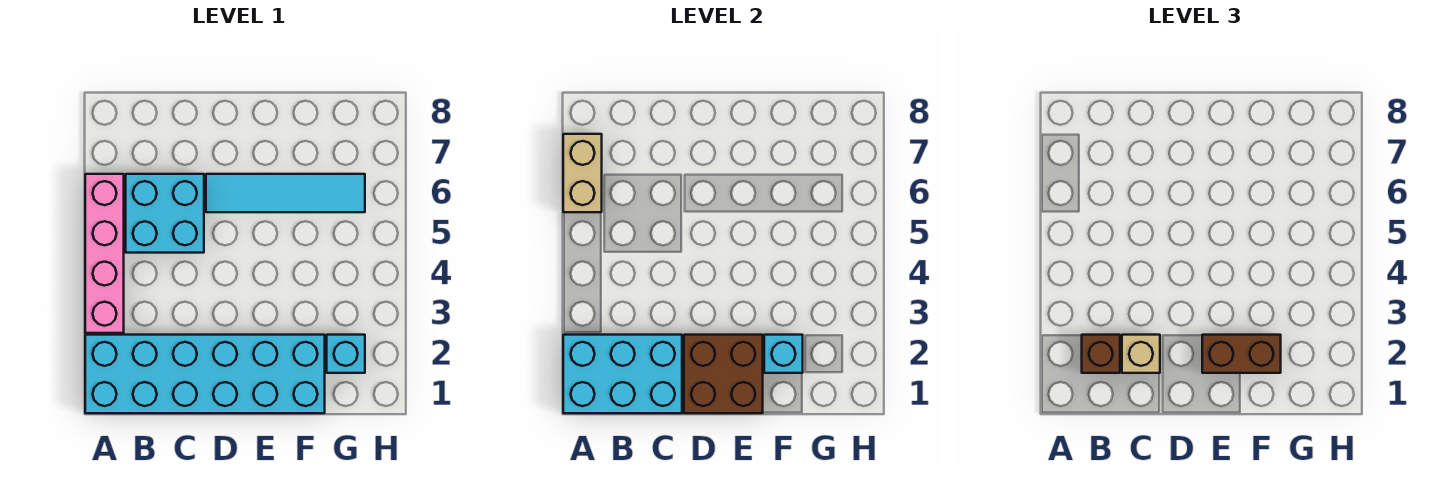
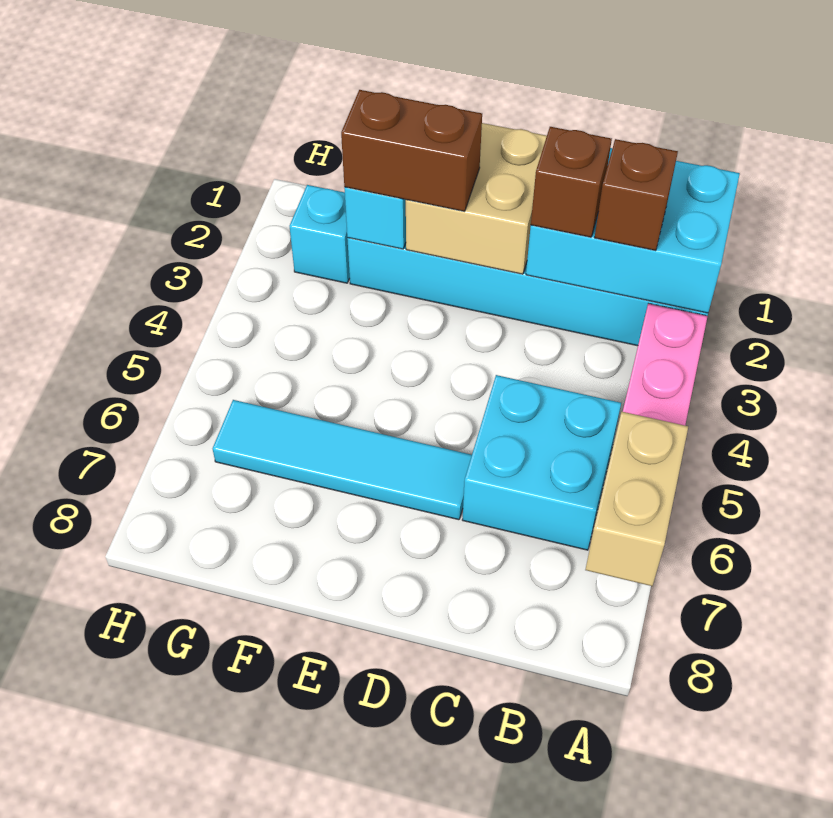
tan brick C2 level 3 -> brown brick C2 level 3
brown brick D1:E2 level 2 -> tan brick D1:E2 level 2

